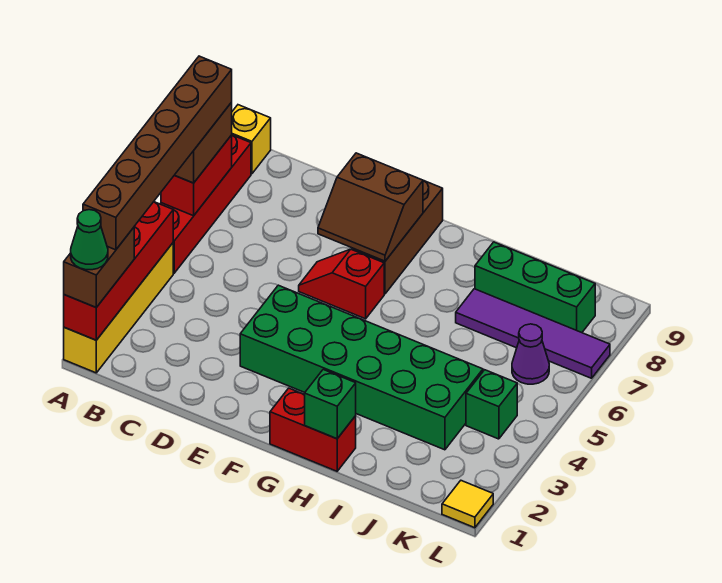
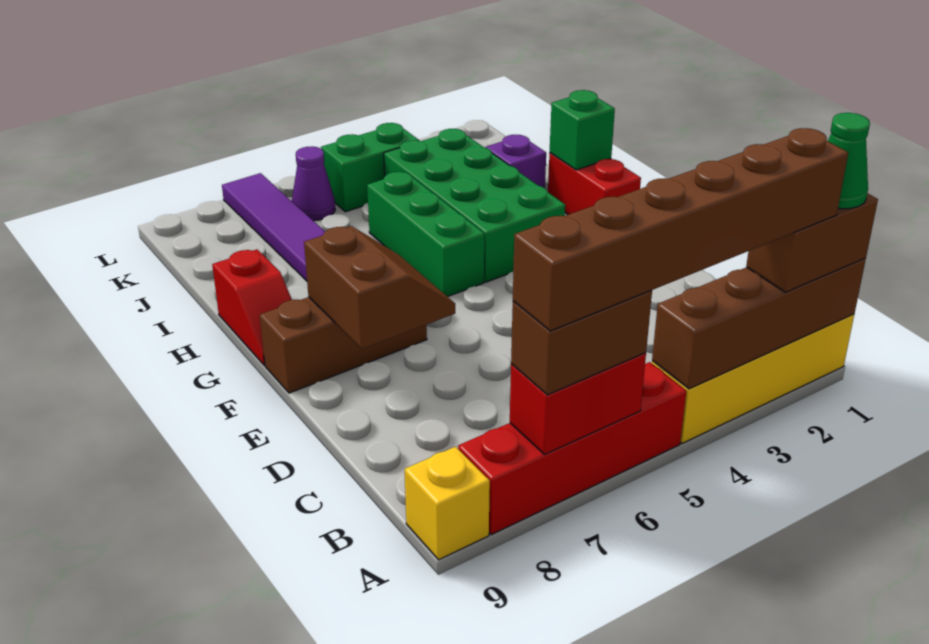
red brick A1:A4 level 2 -> brown brick A1:A4 level 2
green brick E3:J4 level 1 -> green brick G3:J4 level 1
red slope E6:F6 level 1 top F -> red slope G9:H9 level 1 top H
none -> purple brick I2 level 1
green brick I8:K8 level 1 -> green brick G5:I5 level 1
green brick K4 level 1 -> green brick K4:K5 level 1
yellow tile L1 level 1 -> none

